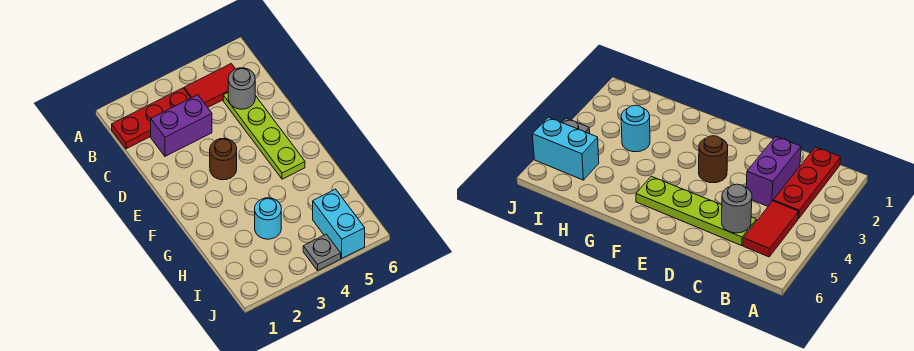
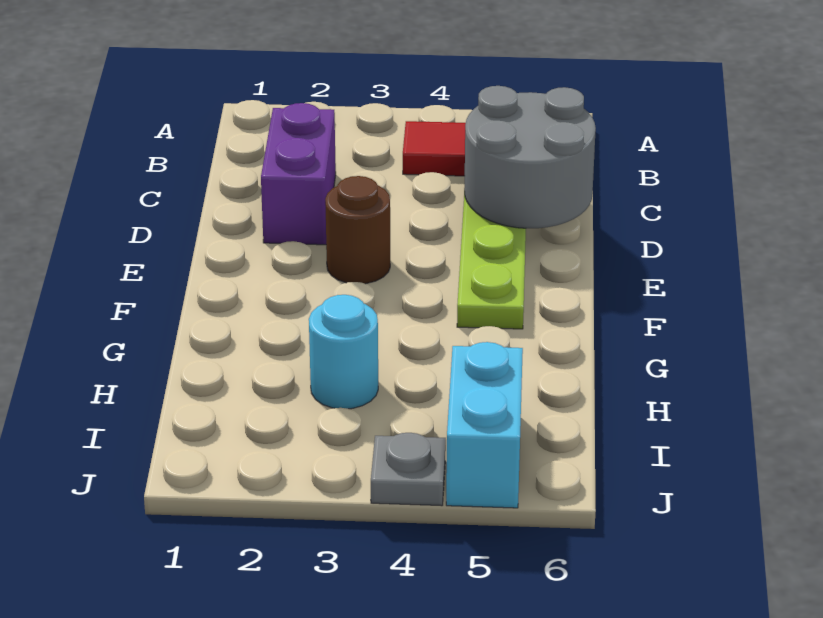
red plate B1:B3 level 1 -> none
purple brick C2:C3 level 1 -> purple brick C2:D2 level 1
grey round brick C5 level 2 -> grey round brick C5:D6 level 2

